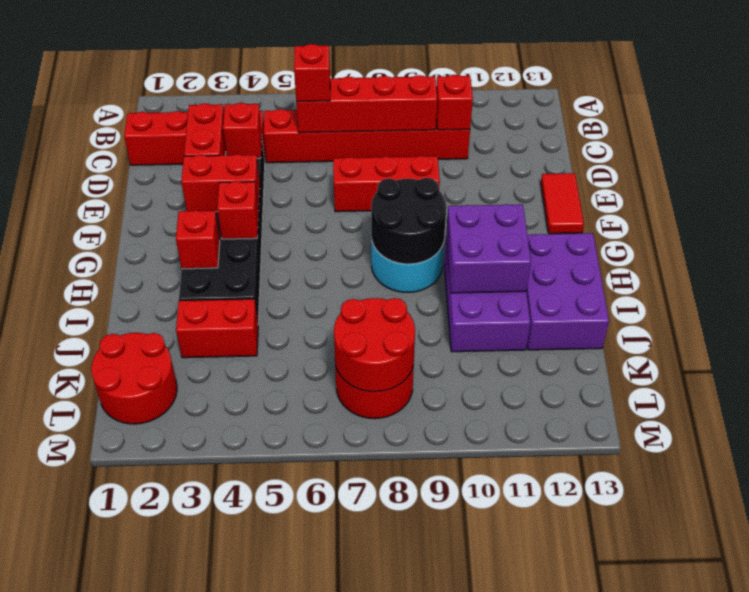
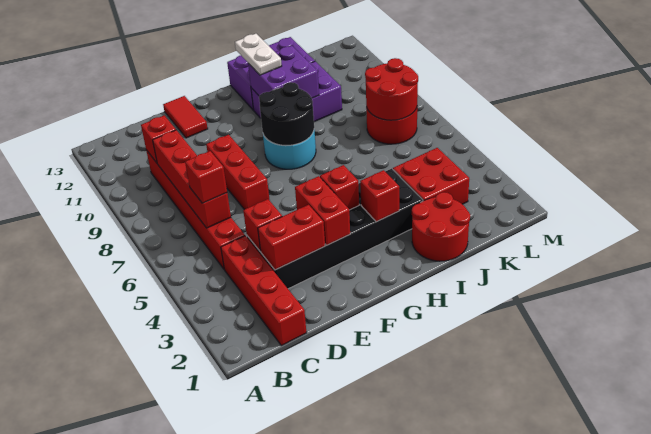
red tile E13:F13 level 1 -> red tile E12:E13 level 1
none -> white plate H11:H12 level 3
red brick J3:J4 level 1 -> red brick J3:K4 level 1
red round brick K1:L2 level 1 -> red round brick I1:J2 level 1

